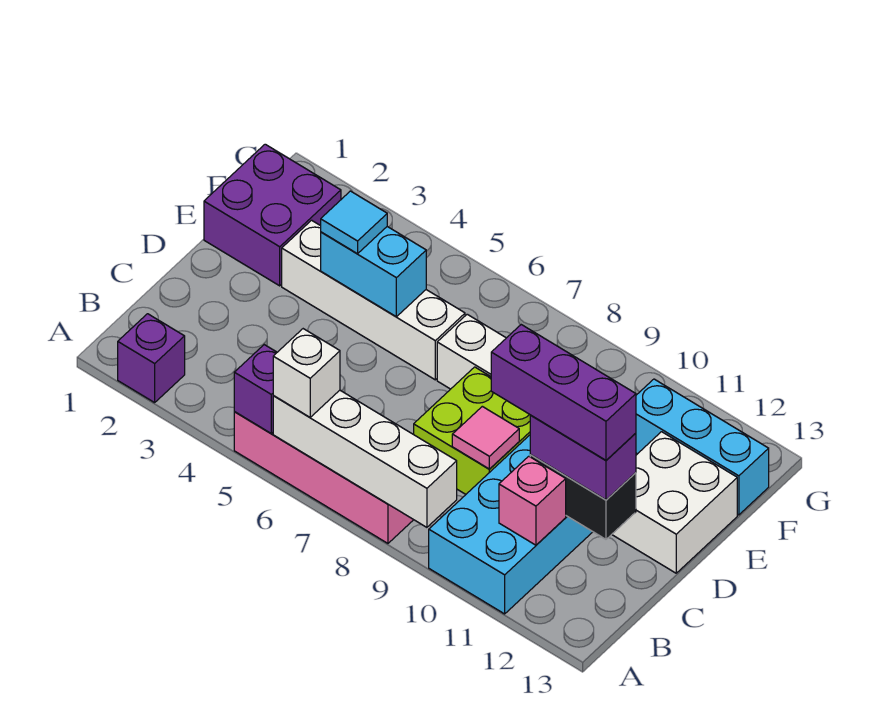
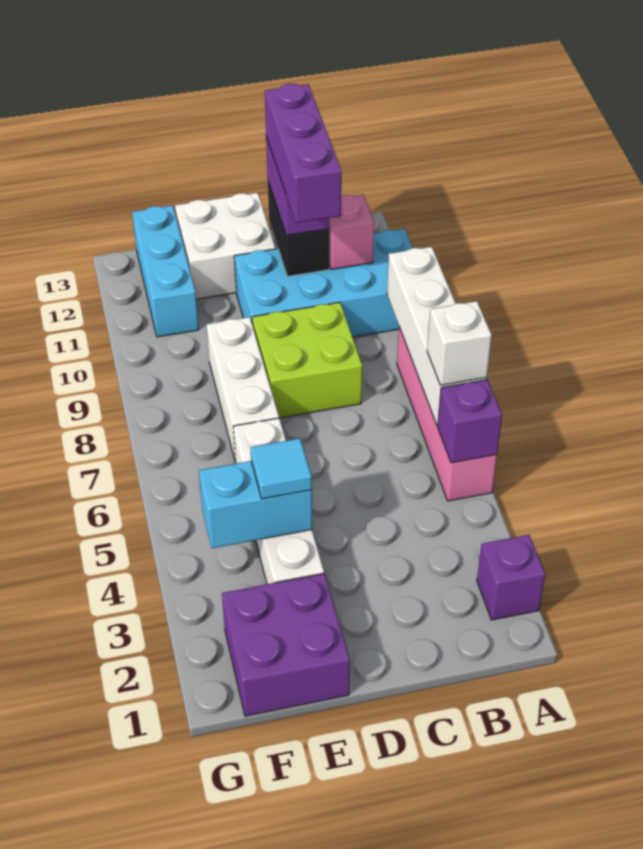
pink tile C9 level 2 -> none
cyan brick E4:E5 level 2 -> cyan brick E4:F4 level 2

